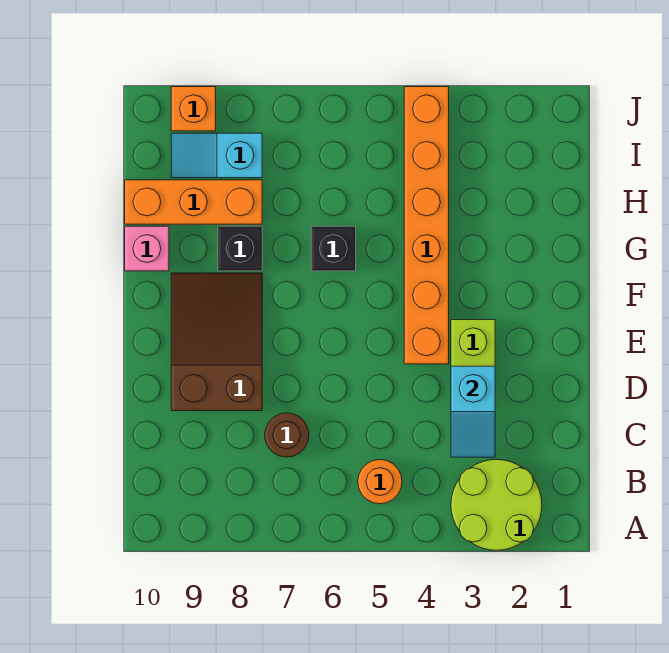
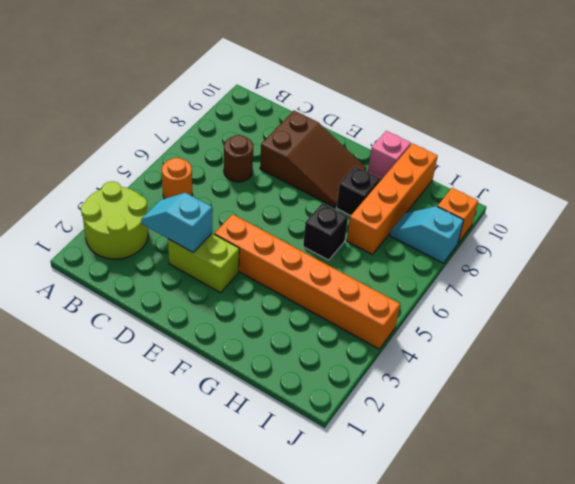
orange brick H8:H10 level 1 -> orange brick H7:H10 level 1
cyan slope I8:I9 level 1 top 8 -> cyan slope I8:J8 level 1 top J

